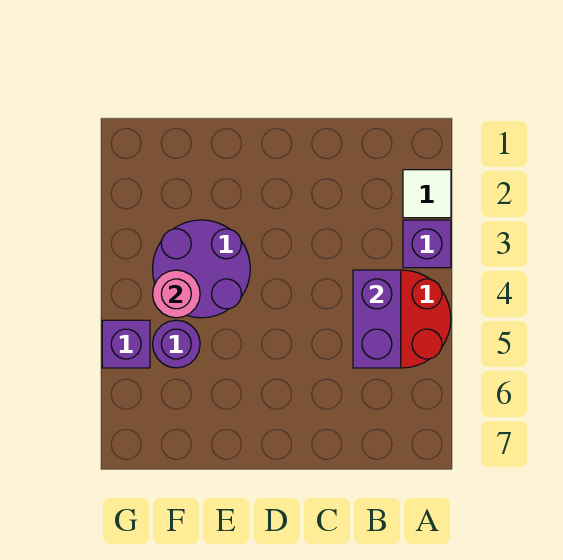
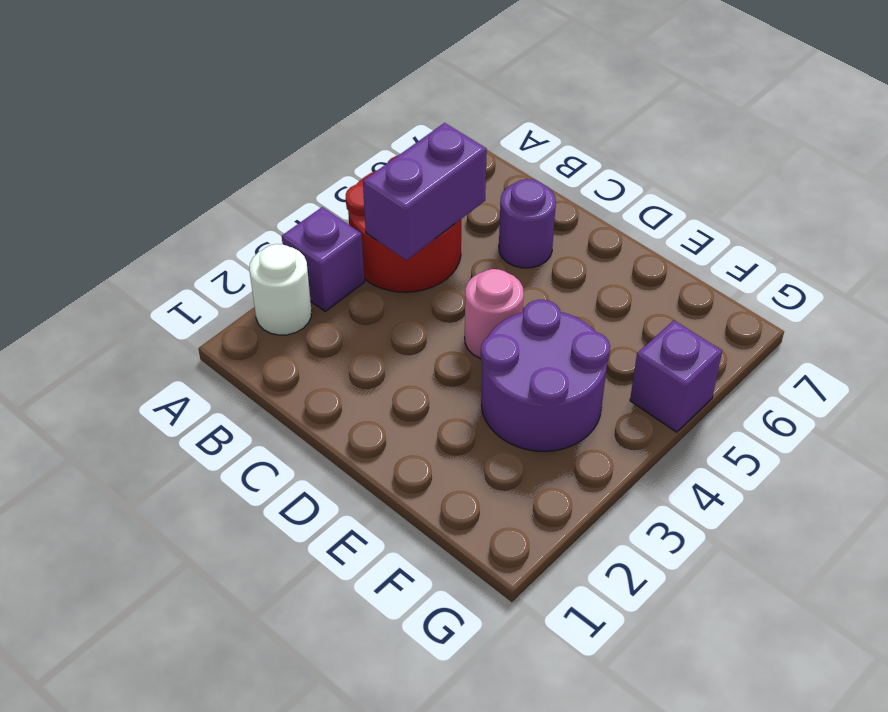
white tile A2 level 1 -> white round brick A2 level 1
pink round brick F4 level 2 -> pink round brick D4 level 1
purple round brick F5 level 1 -> purple round brick C6 level 1

